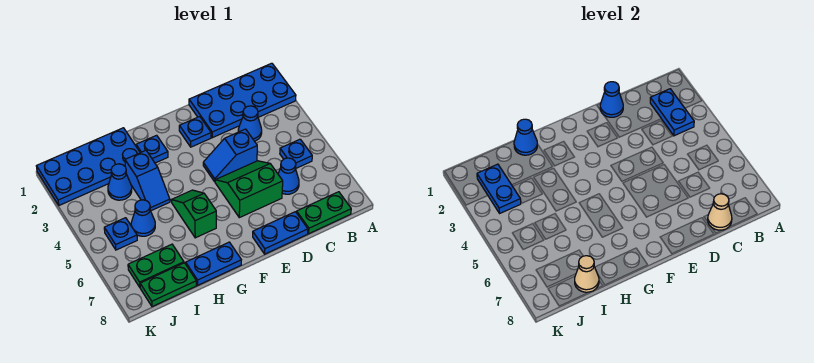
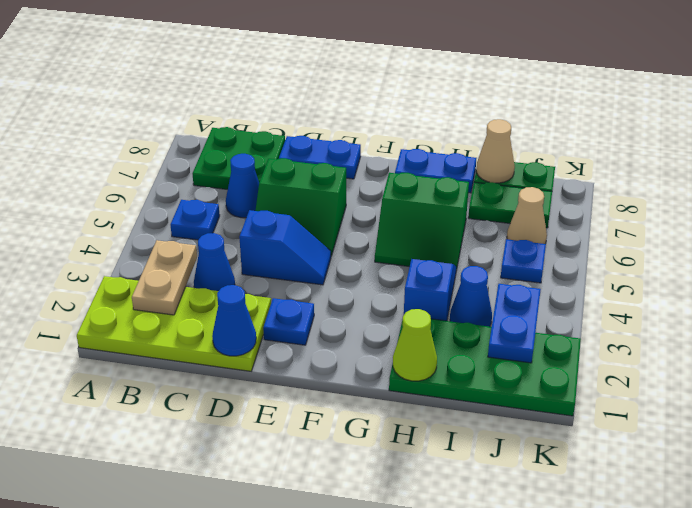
blue plate A1:D2 level 1 -> lime plate A1:D2 level 1
blue plate B2:B3 level 2 -> tan plate B2:B3 level 2
green plate B8:C8 level 1 -> green plate B7:C8 level 1
tan cone C8 level 2 -> tan cone J6 level 1
blue plate G2 level 1 -> none
green slope G5:G6 level 1 top 6 -> green slope G5:H6 level 1 top 6
blue plate H1:K2 level 1 -> green plate H1:K2 level 1
blue cone H1 level 2 -> lime cone H1 level 2
blue cone I5 level 1 -> none

